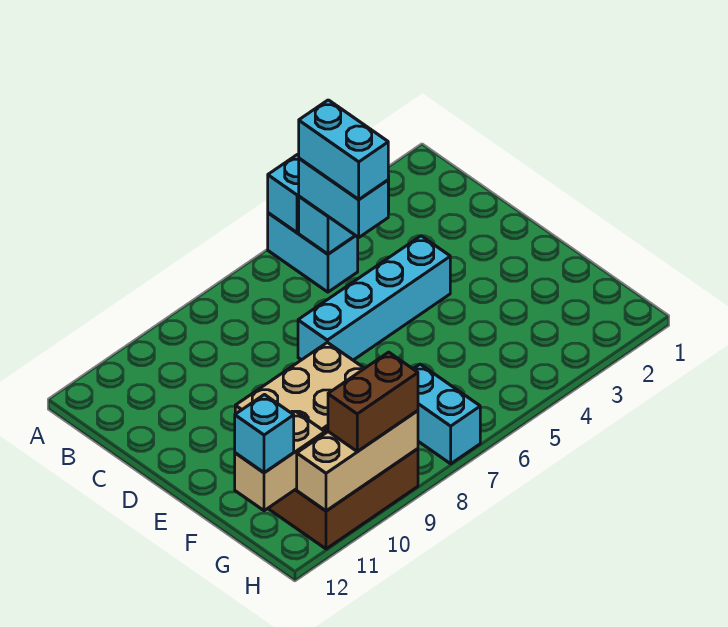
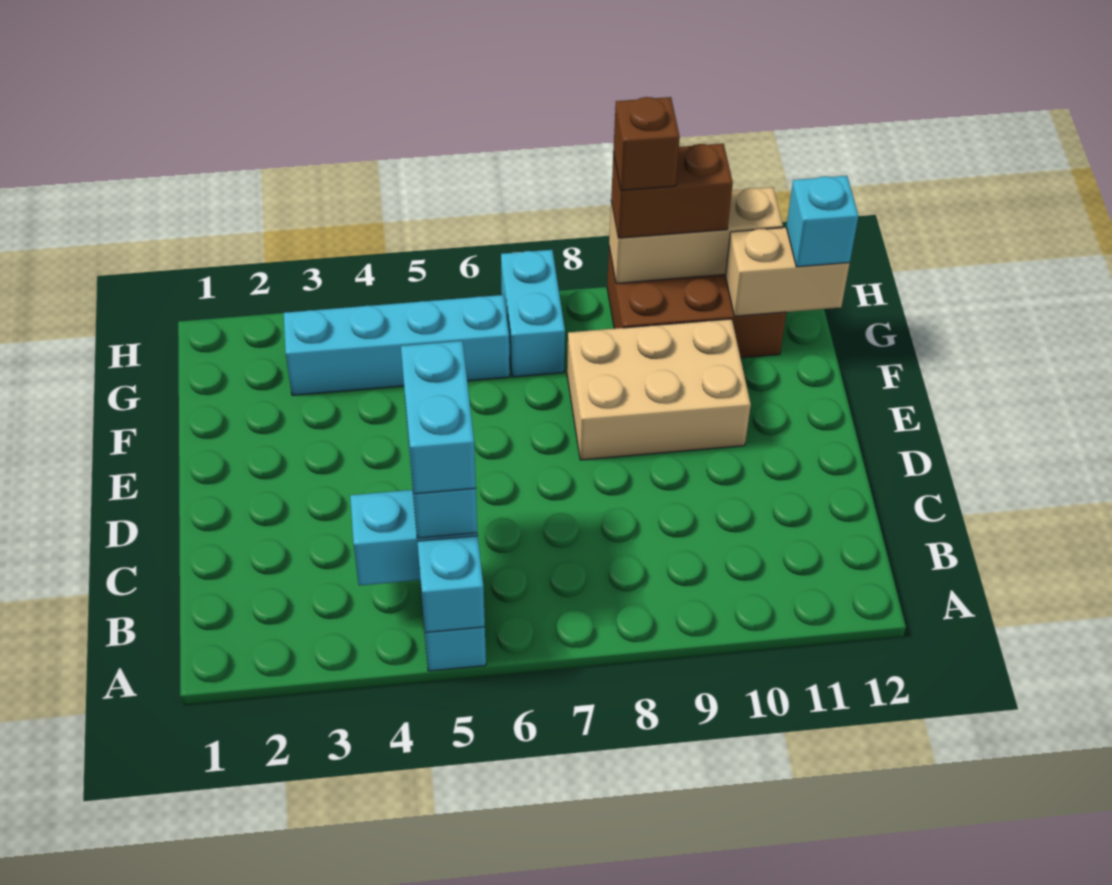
cyan brick D4:D7 level 1 -> cyan brick G3:G6 level 1
none -> brown brick H9 level 4

